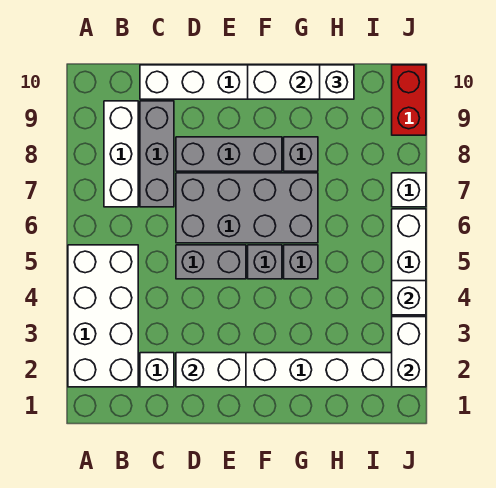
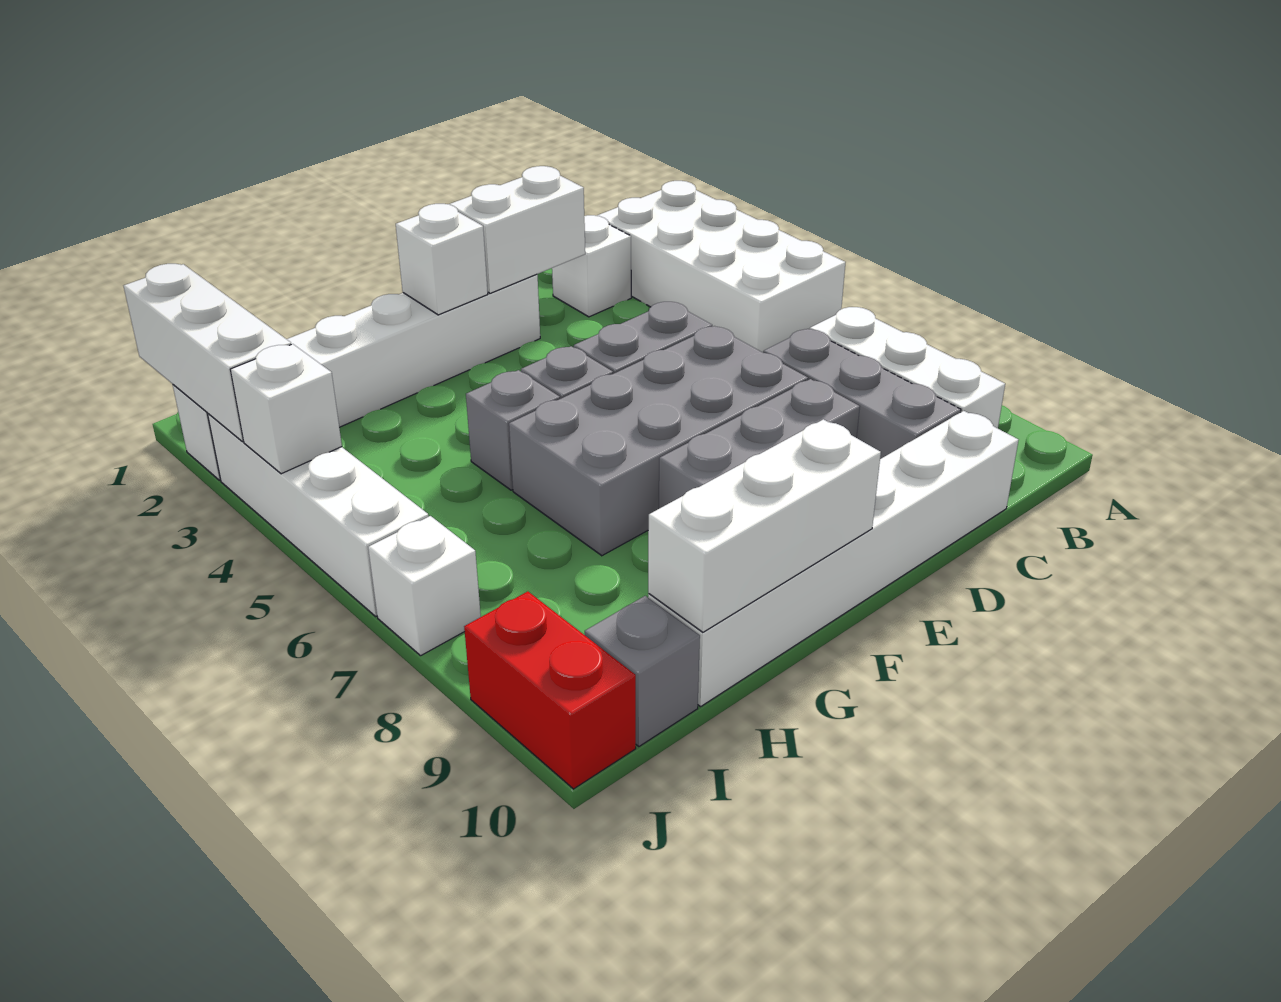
grey brick G8 level 1 -> grey brick I10 level 1
white brick H10 level 3 -> white brick F2 level 2
white brick J2:J3 level 2 -> white brick J1:J3 level 2

